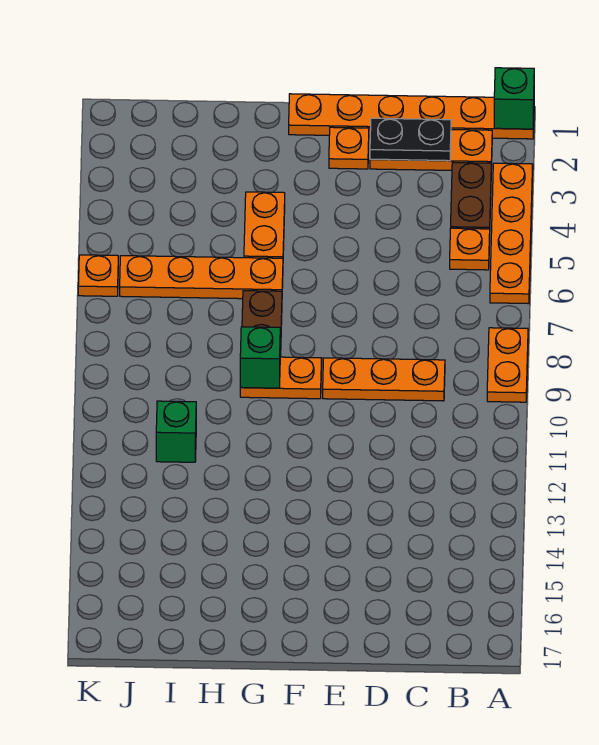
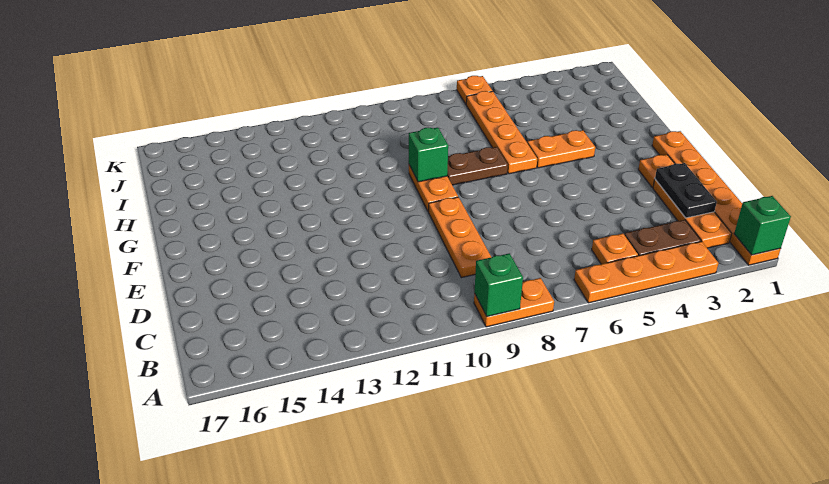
green brick I11 level 1 -> green brick A9 level 2

